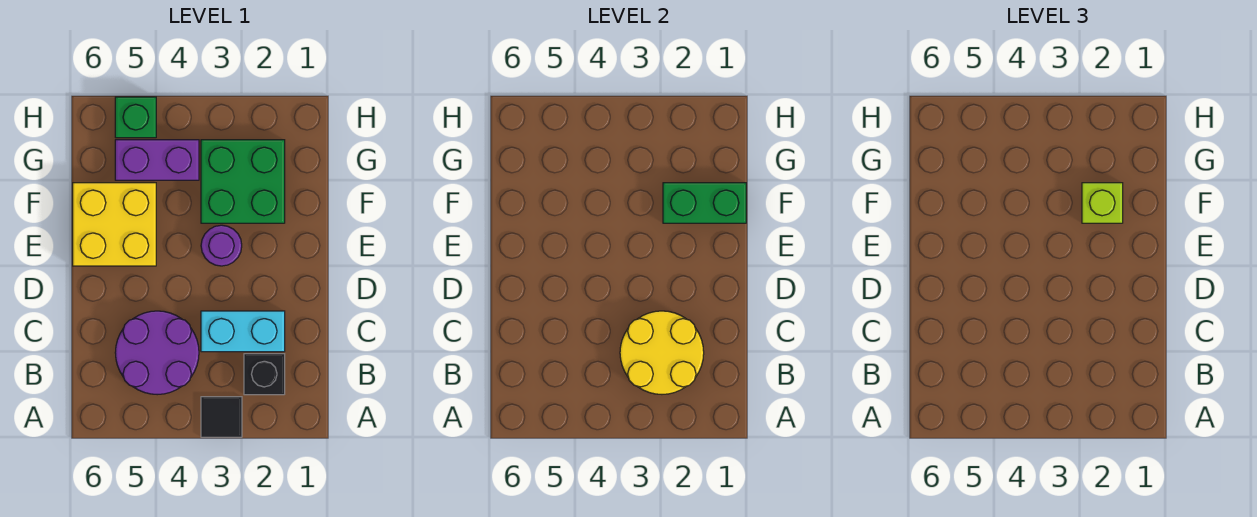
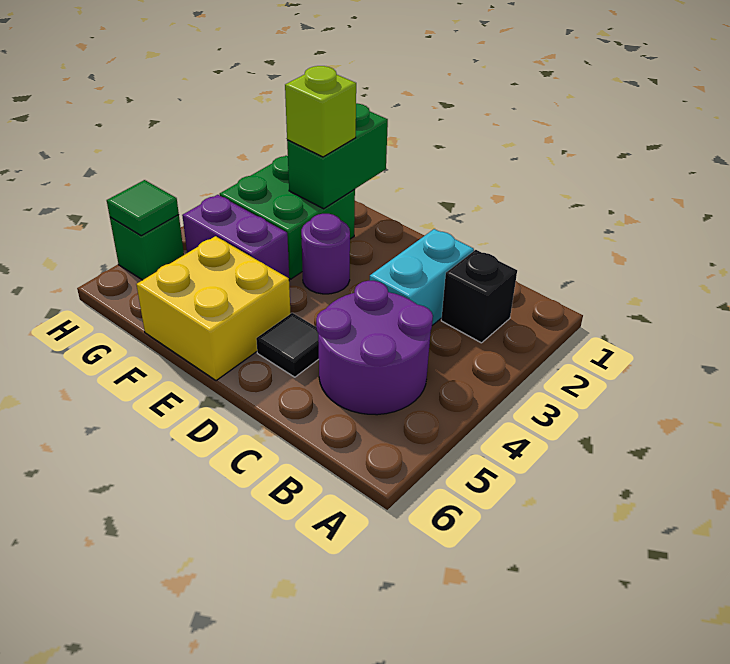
black tile A3 level 1 -> black tile D5 level 1
yellow round brick B2:C3 level 2 -> none
purple brick G4:G5 level 1 -> purple brick F4:G4 level 1
none -> green tile H5 level 2

